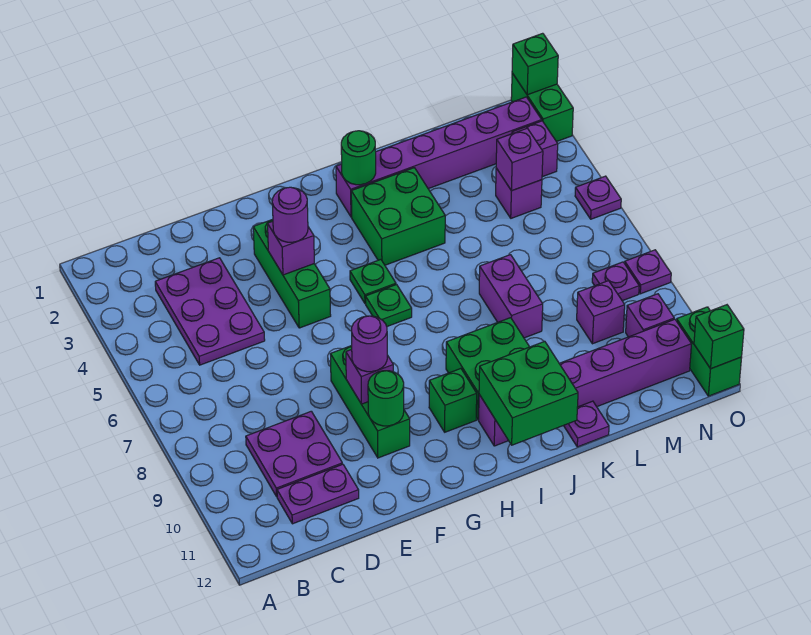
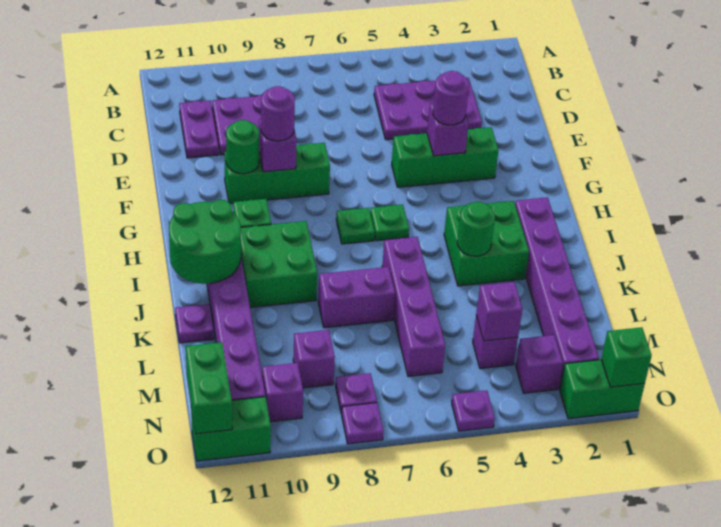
green plate H5 level 1 -> green plate H7 level 1
green round brick I2 level 2 -> green round brick J4 level 2
green brick I11:J12 level 2 -> green round brick I11:J12 level 2
none -> purple brick J6:M6 level 1
green brick O12 level 2 -> green brick N12:O12 level 2

